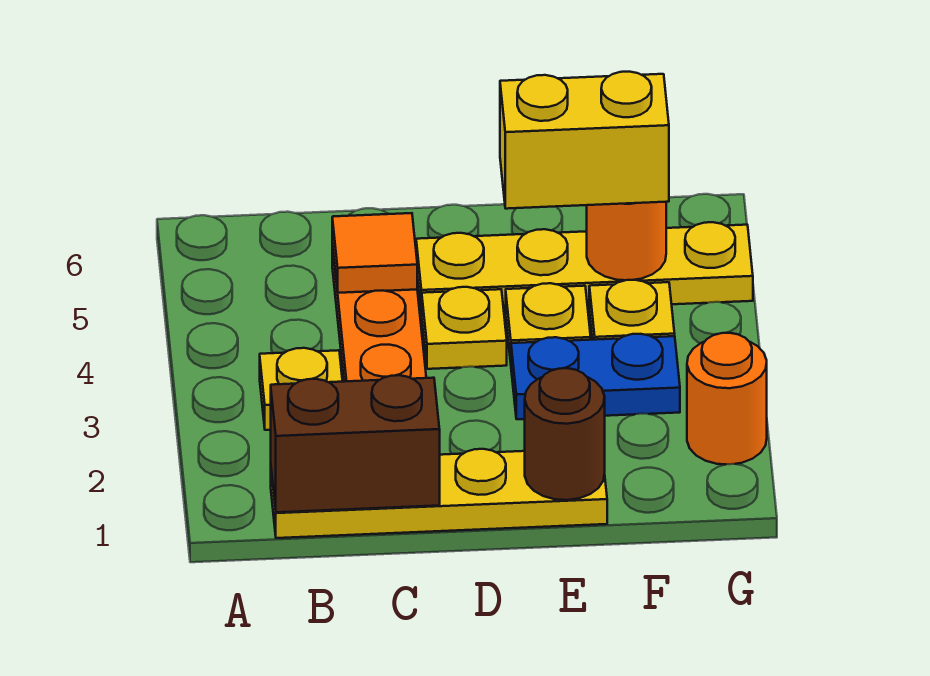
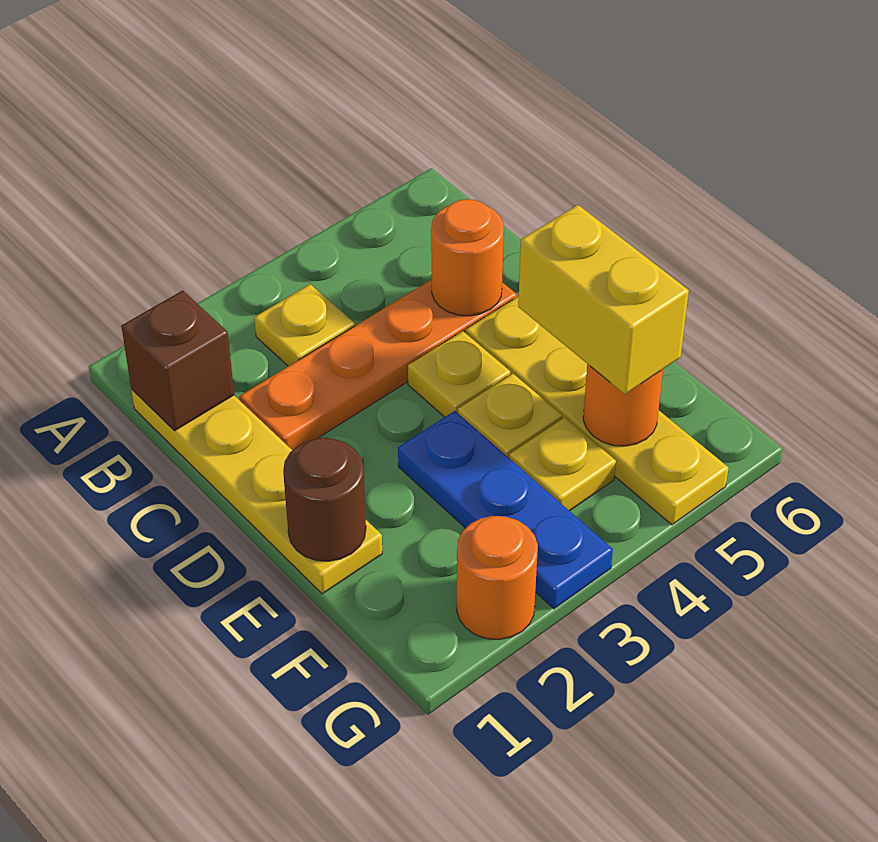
brown brick B1:C1 level 2 -> brown brick B1 level 2
orange tile C5 level 2 -> orange round brick C5 level 2
blue plate E3:F3 level 1 -> blue plate E3:G3 level 1

